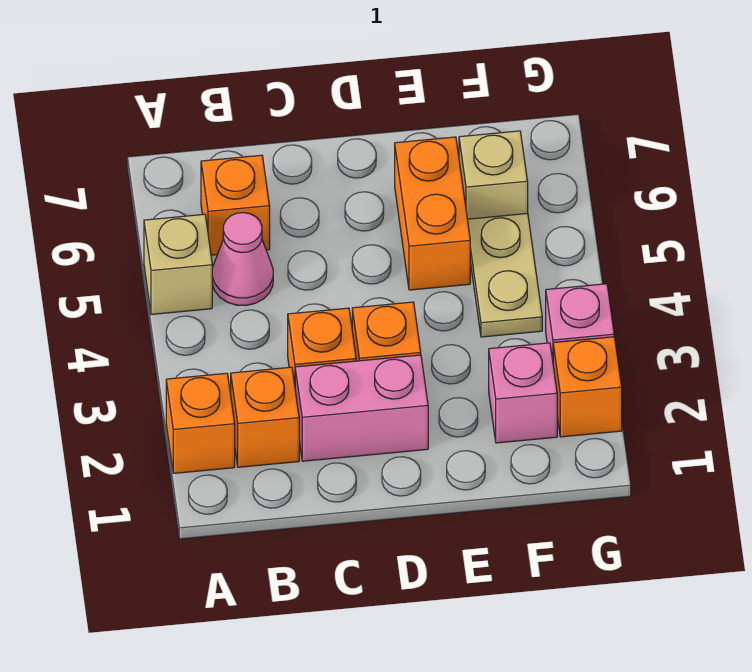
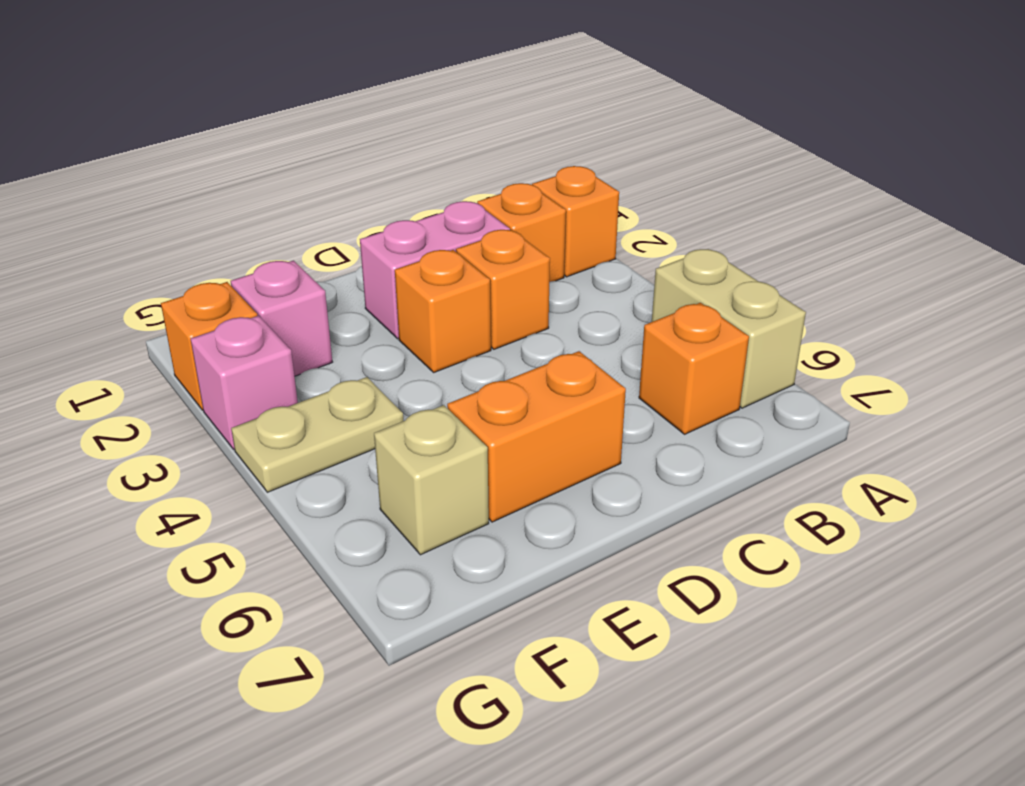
tan brick A5 level 1 -> tan brick A5:A6 level 1
pink cone B5 level 1 -> none
orange brick E5:E6 level 1 -> orange brick D6:E6 level 1
tan plate F4:F5 level 1 -> tan plate F4:G4 level 1

